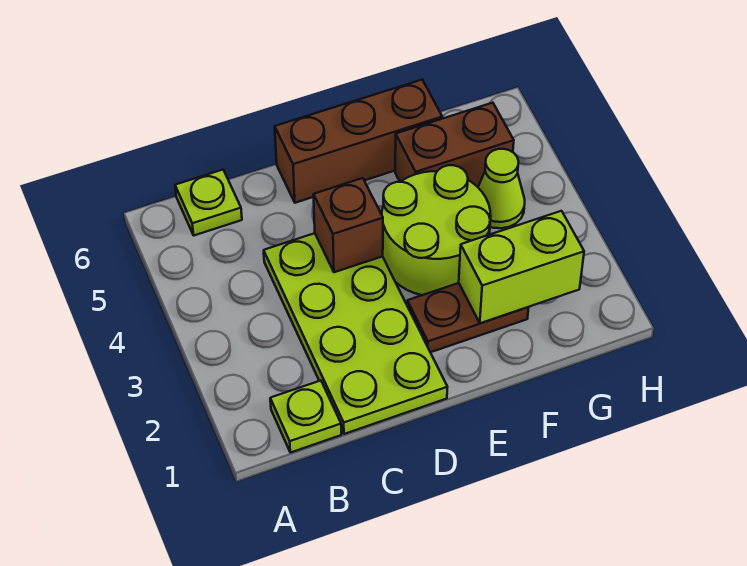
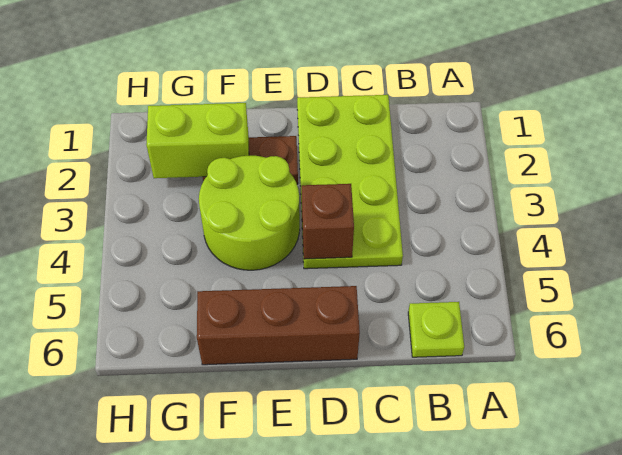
lime plate B1 level 1 -> none
brown brick F5:G5 level 1 -> none
lime cone G4 level 1 -> none

